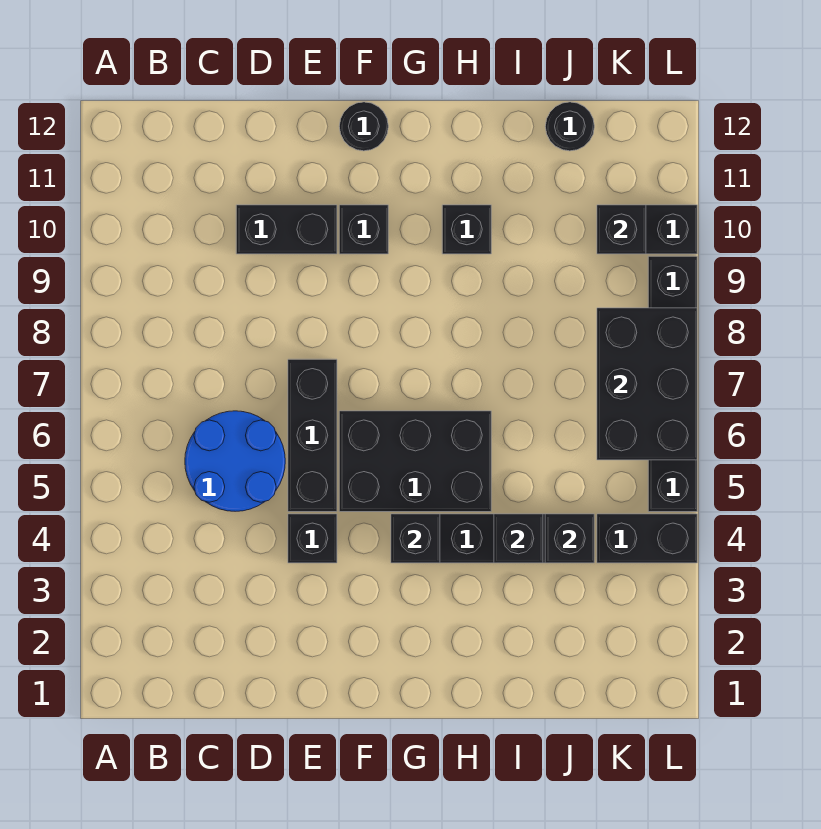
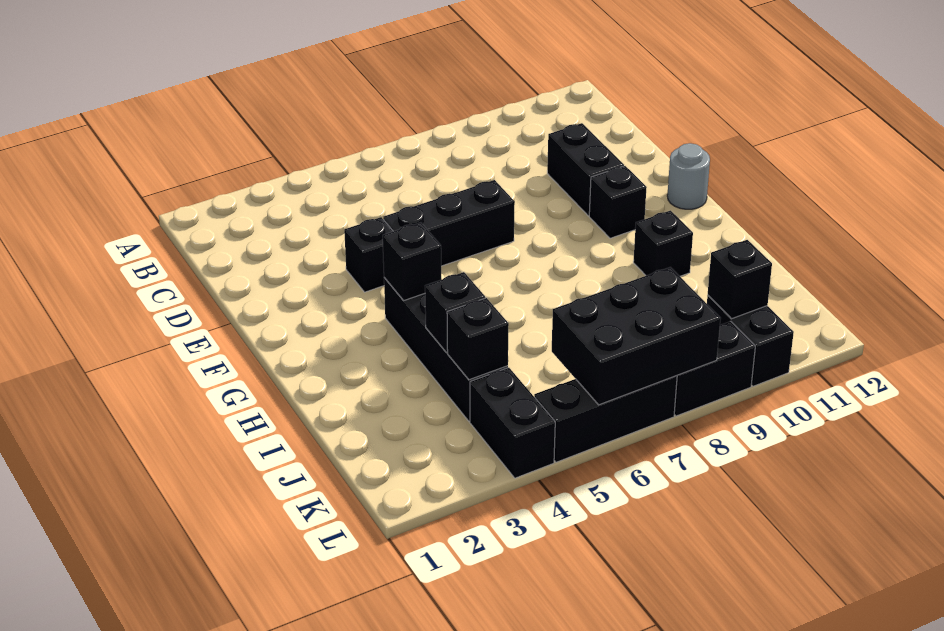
blue round brick C5:D6 level 1 -> none
black brick F5:H6 level 1 -> none
black round brick F12 level 1 -> grey round brick F12 level 1
black round brick J12 level 1 -> none

